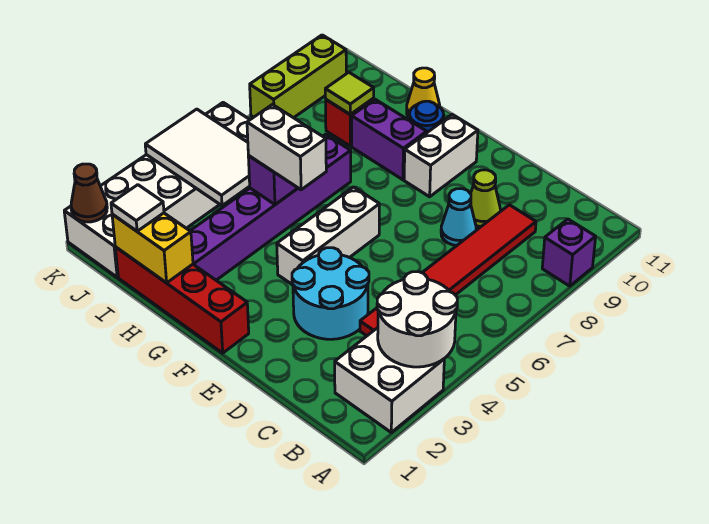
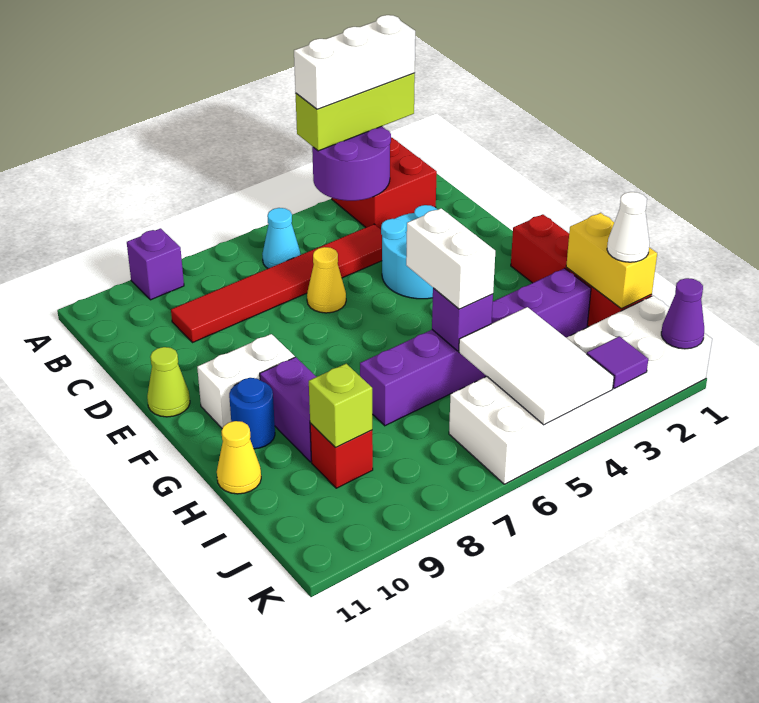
white brick A2:B3 level 1 -> red brick A2:B3 level 1
white round brick A3:B4 level 2 -> purple round brick A3:B4 level 2
none -> yellow cone D6 level 1
cyan cone D8 level 1 -> cyan cone B6 level 1
lime cone D9 level 1 -> lime cone E11 level 1
white brick F4:F6 level 1 -> white brick A2:A4 level 4
white tile I1 level 3 -> white cone I1 level 3
lime tile I9 level 2 -> lime brick I9 level 2
brown cone K1 level 2 -> purple cone K1 level 2
none -> purple tile K3 level 2
lime brick K8:K10 level 1 -> lime brick A2:A4 level 3

